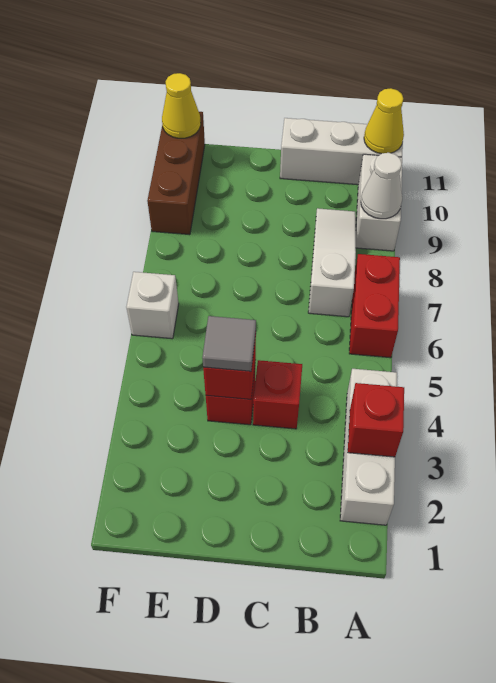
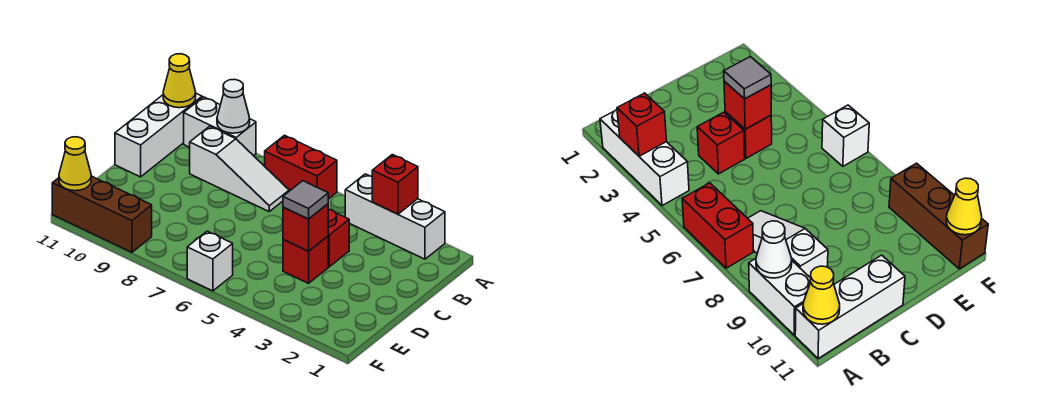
white slope B7:B9 level 1 top 7 -> white slope B7:B9 level 1 top 9

